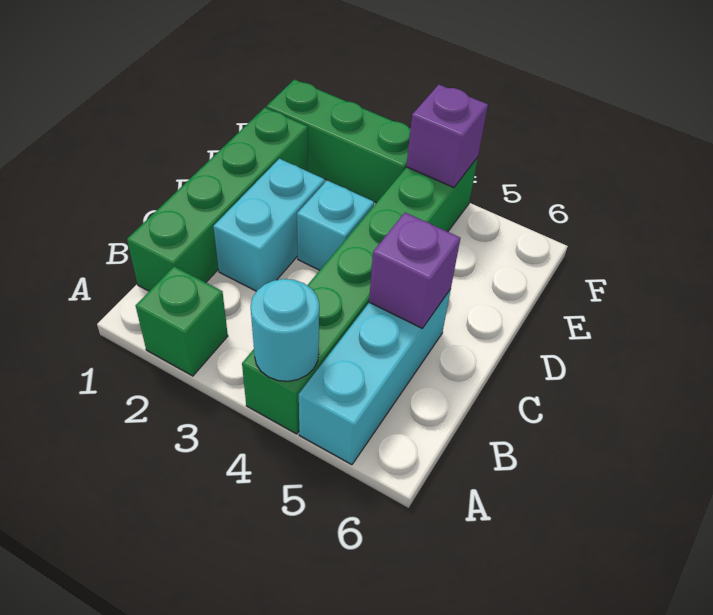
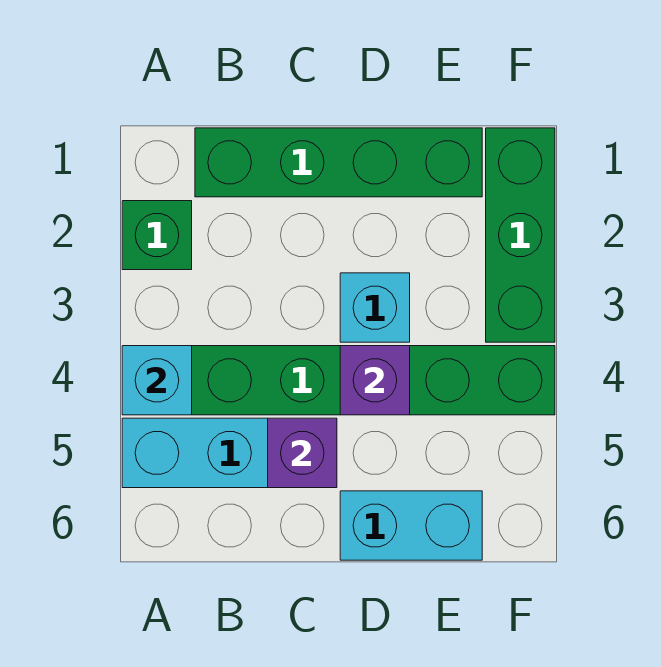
cyan round brick A4 level 2 -> cyan brick A4 level 2
cyan brick C2:D2 level 1 -> cyan brick D6:E6 level 1
purple brick F4 level 2 -> purple brick D4 level 2

